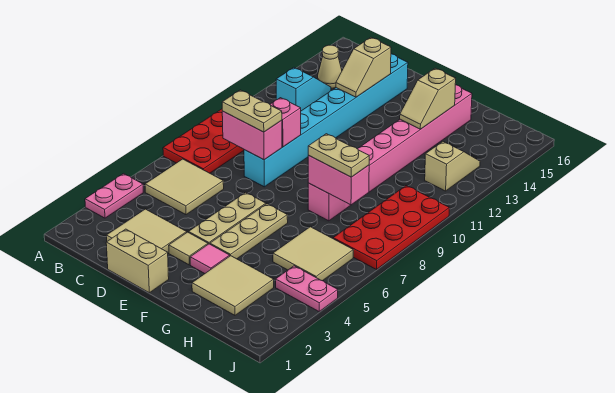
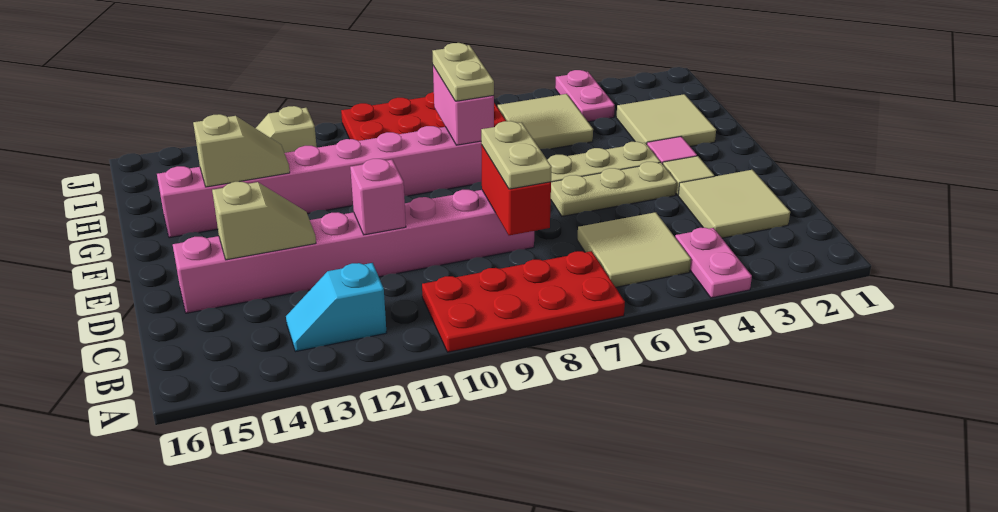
pink plate A3:A4 level 1 -> pink plate A4:B4 level 1
tan cone B14 level 1 -> none
pink brick C8:D8 level 2 -> red brick C8:D8 level 2
tan brick D1:E1 level 1 -> none
cyan brick D8:D15 level 1 -> pink brick D8:D15 level 1
pink brick D9 level 2 -> pink brick D11 level 2

